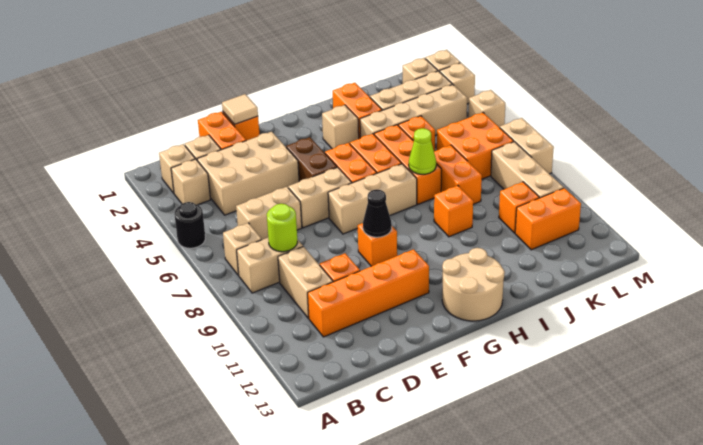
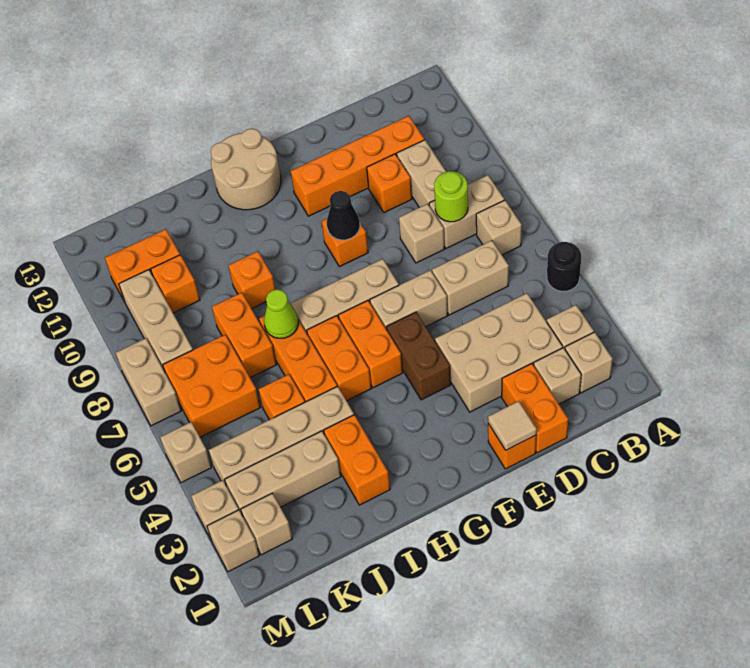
tan brick H3 level 1 -> tan brick D8 level 1

